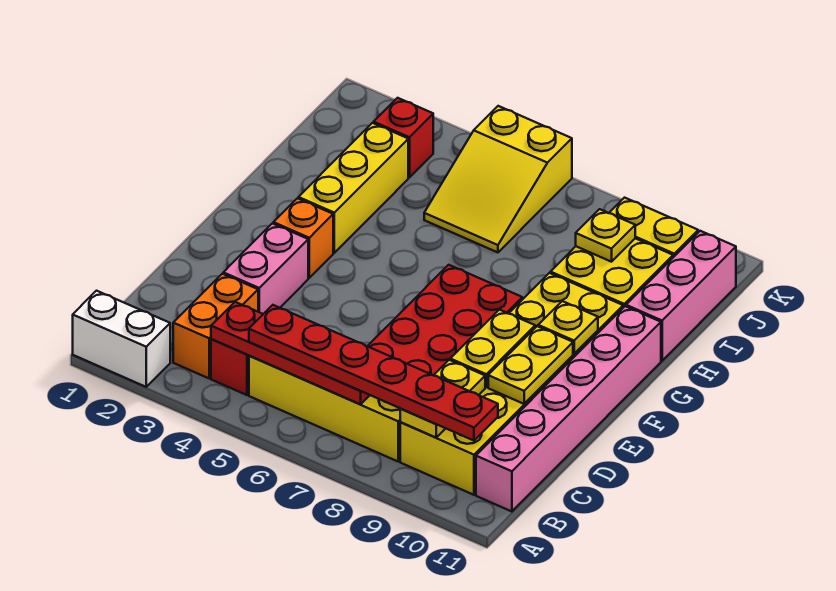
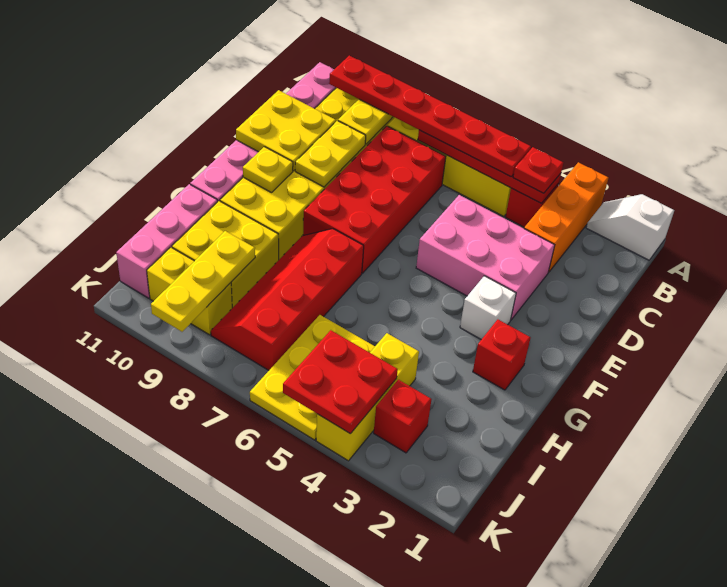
white brick A1:A2 level 1 -> white slope A1:A2 level 1 top 1
orange brick B3:C3 level 1 -> orange brick A3:C3 level 1
none -> red plate B4 level 3
pink brick D3:E3 level 1 -> pink brick D3:E5 level 1
yellow plate D10:E10 level 2 -> yellow plate D10:E11 level 2
orange brick F3 level 1 -> white brick F3 level 1
none -> red brick G2 level 1
yellow brick G3:I3 level 1 -> yellow brick I4:K4 level 1
none -> red slope G7:J8 level 1 top 7
yellow slope I5:K6 level 1 top K -> yellow plate I5:K6 level 1
yellow plate I9 level 2 -> yellow plate I9:K9 level 2
none -> red plate J4:K5 level 2

